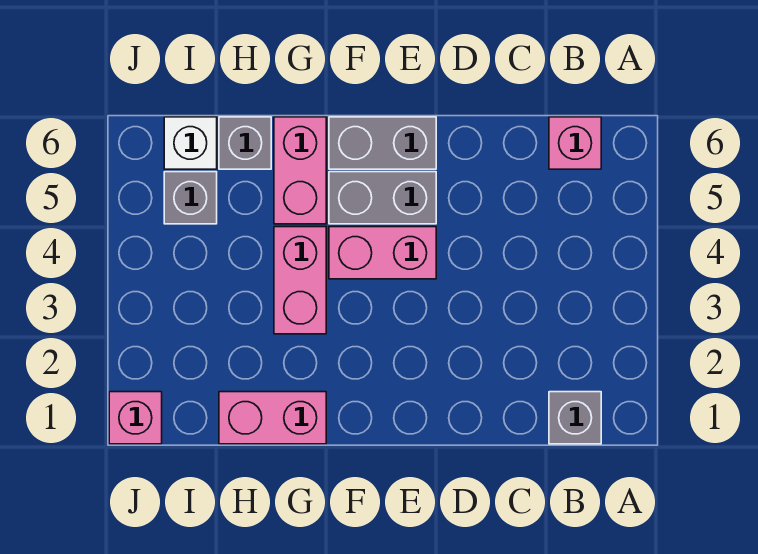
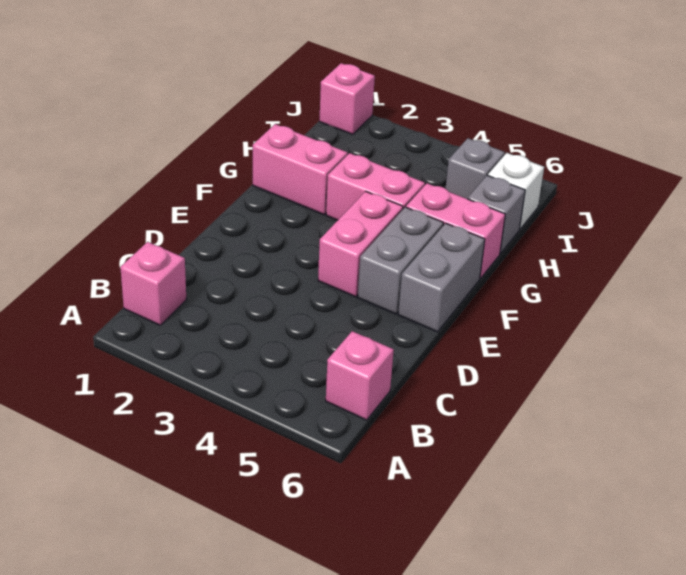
grey brick B1 level 1 -> pink brick B1 level 1
pink brick G1:H1 level 1 -> pink brick G1:G2 level 1

